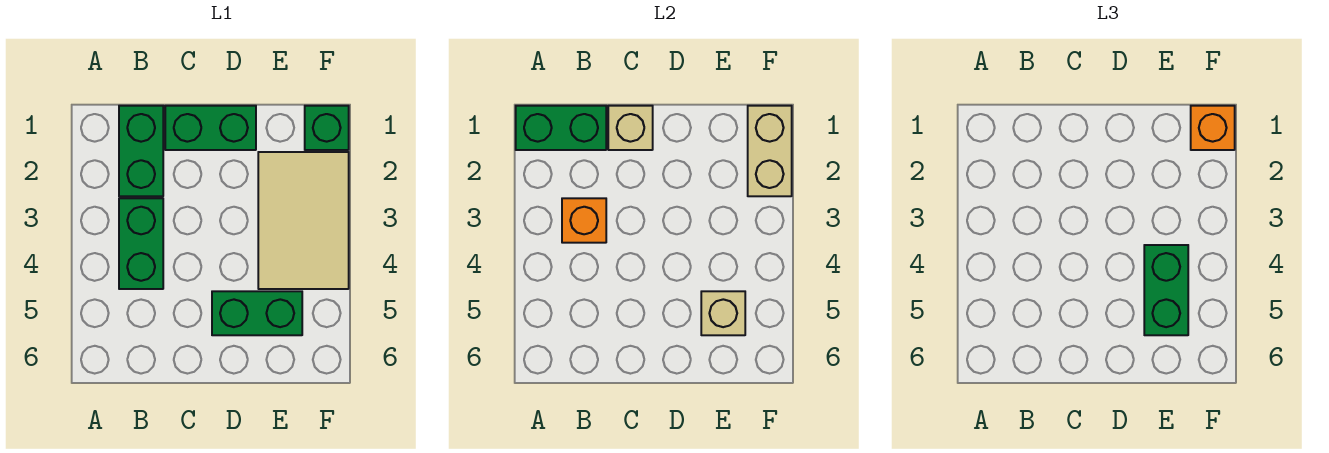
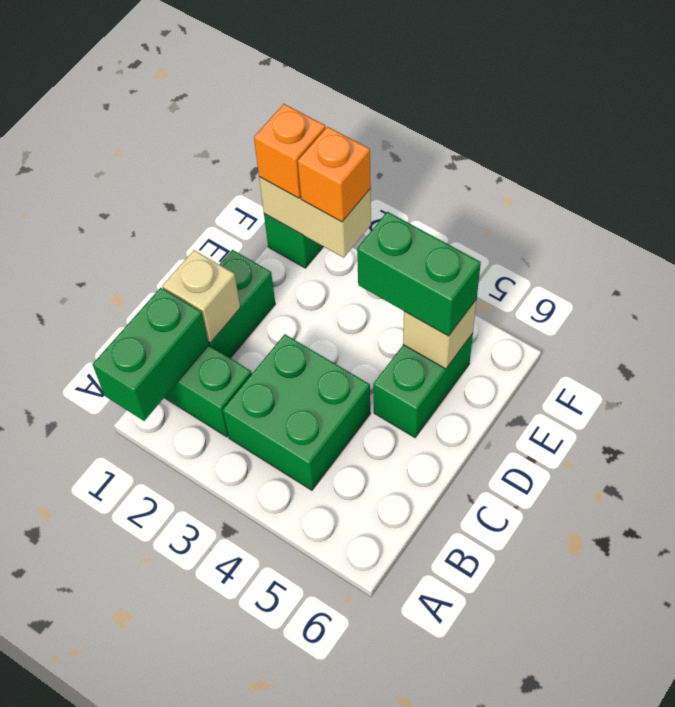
green brick B3:B4 level 1 -> green brick B3:C4 level 1
orange brick B3 level 2 -> orange brick F2 level 3
tan tile E2:F4 level 1 -> none

